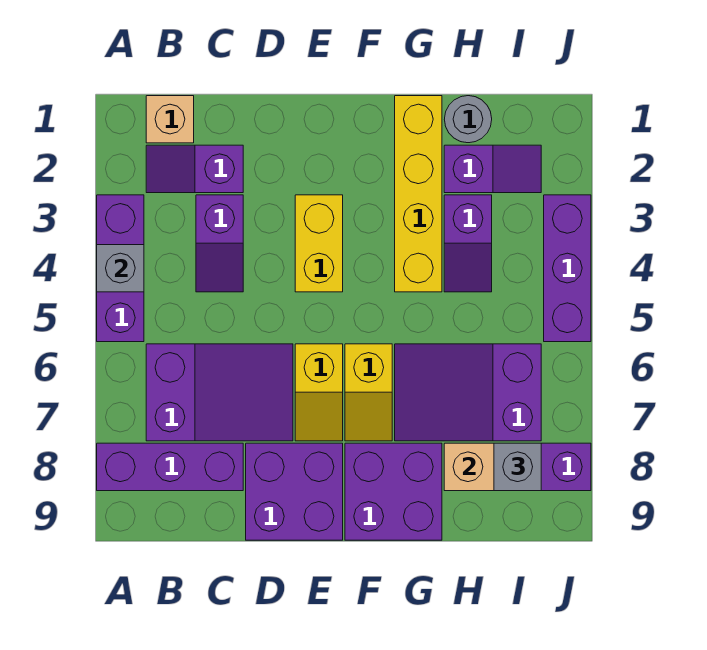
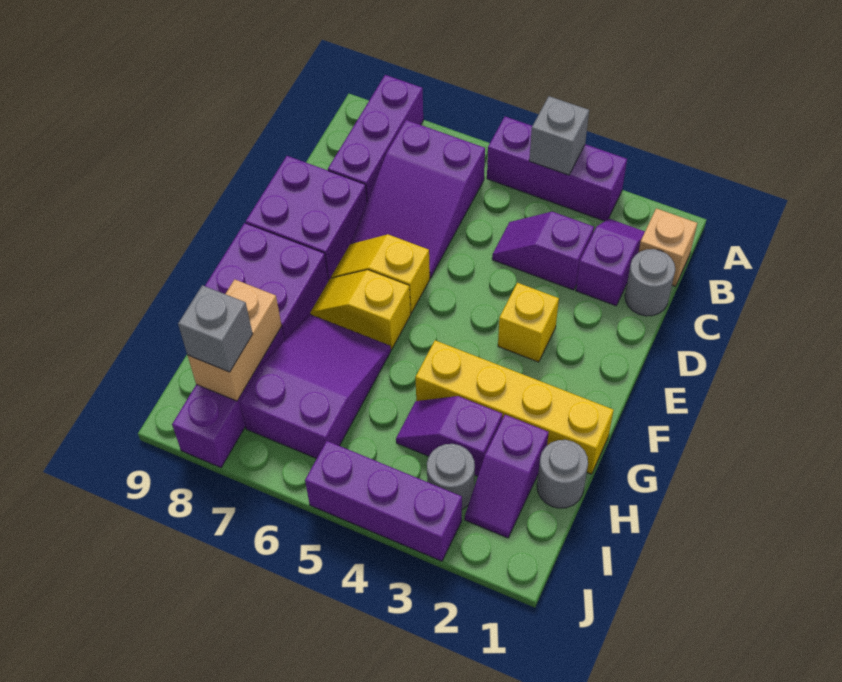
none -> grey round brick C1 level 1
yellow brick E3:E4 level 1 -> yellow brick E3 level 1
none -> grey round brick I3 level 1

